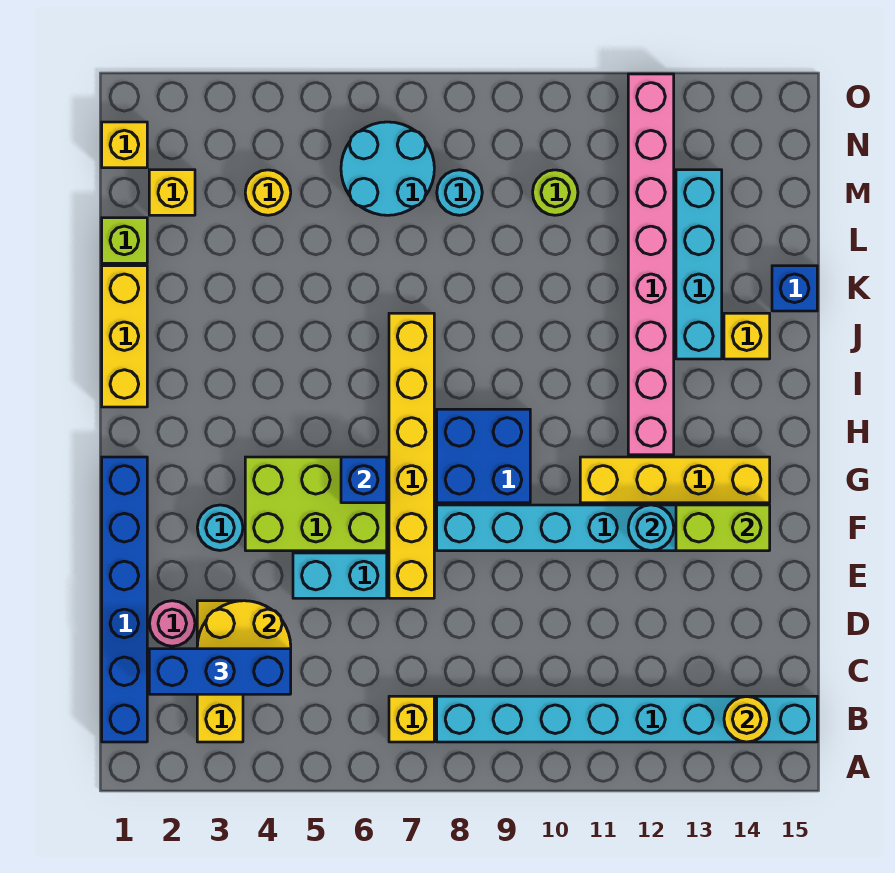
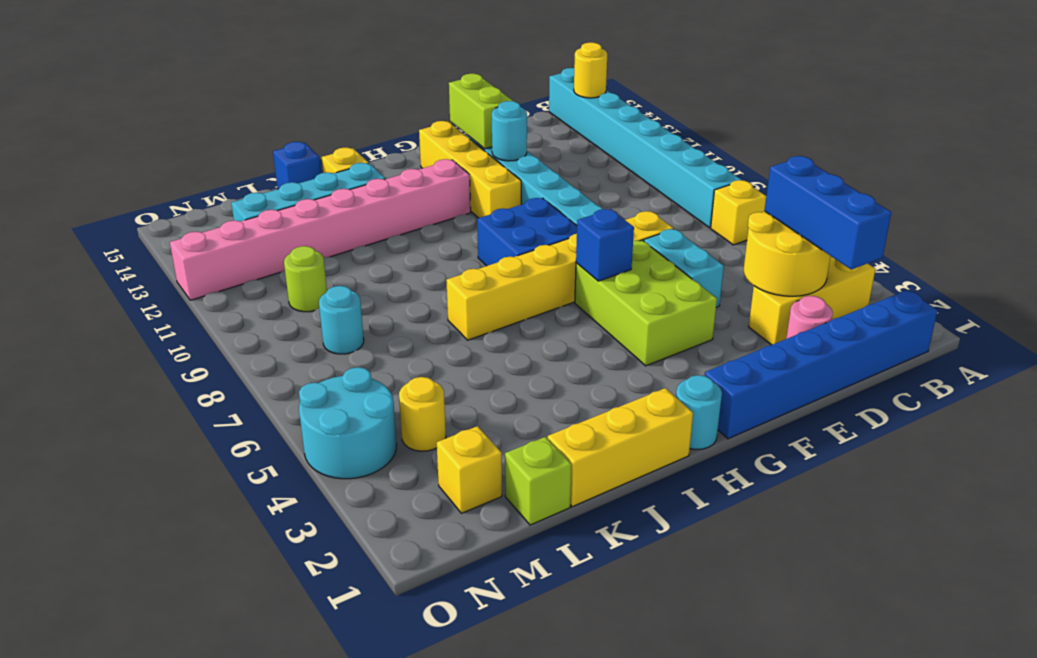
cyan round brick F3 level 1 -> cyan round brick H1 level 1
cyan round brick M6:N7 level 1 -> cyan round brick N4:O5 level 1
yellow brick N1 level 1 -> none

